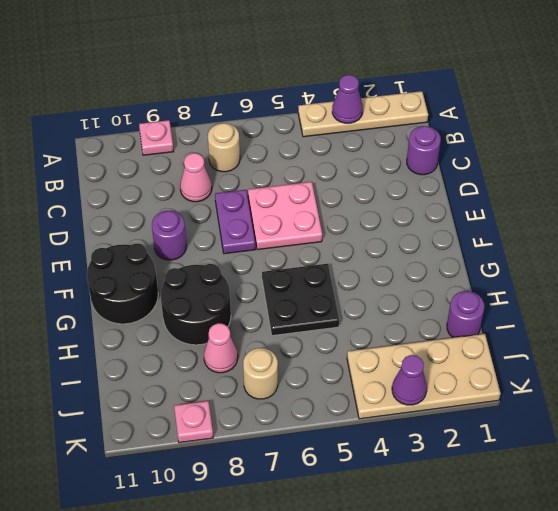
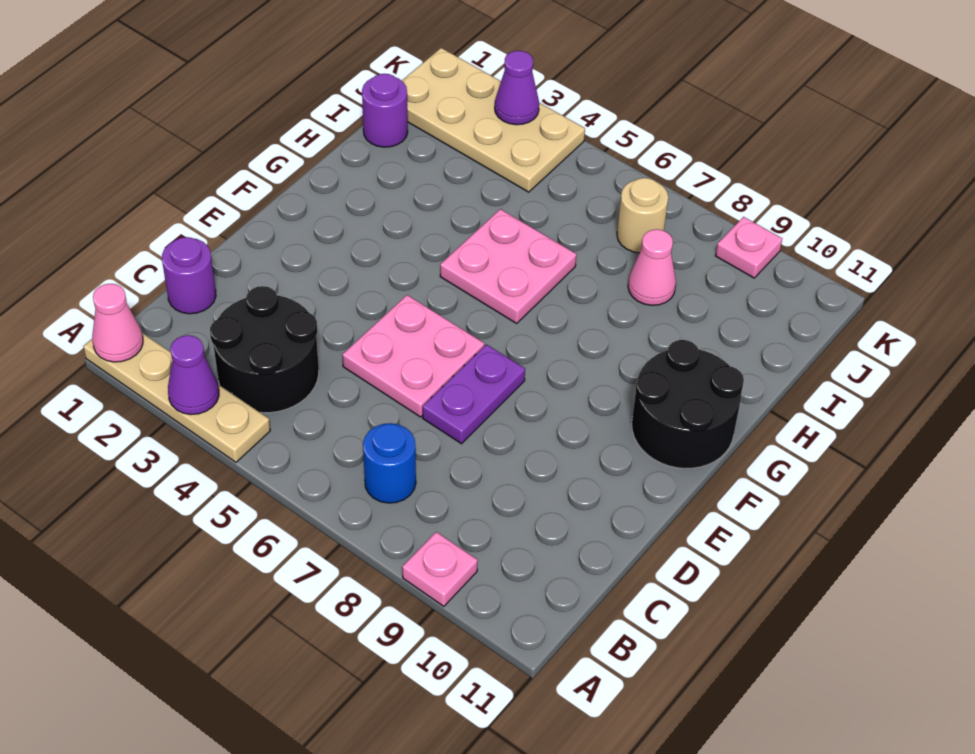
tan round brick B7 level 1 -> blue round brick B7 level 1
pink cone C8 level 1 -> pink cone A1 level 2
purple round brick E9 level 1 -> none
black plate G5:H6 level 1 -> pink plate G5:H6 level 1
black round brick G8:H9 level 1 -> black round brick B3:C4 level 1

